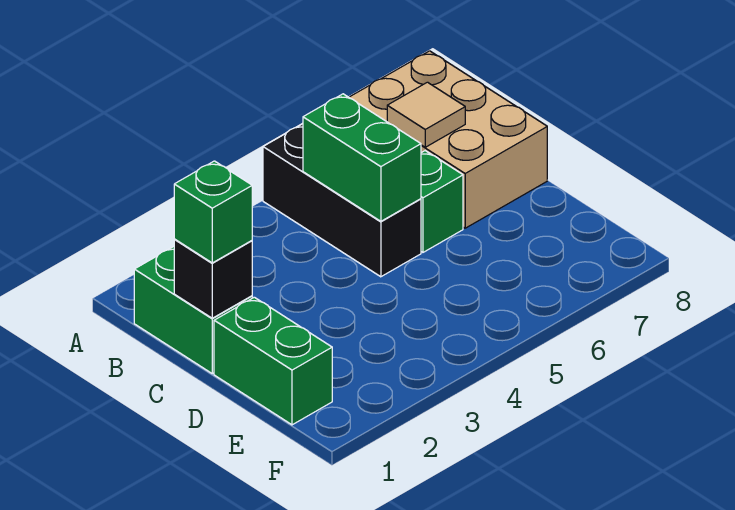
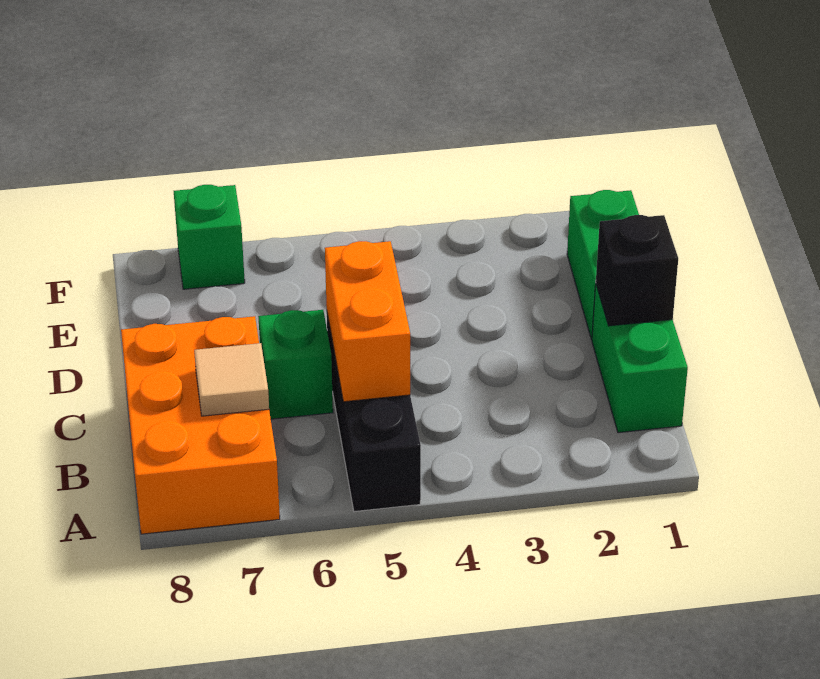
tan brick A7:C8 level 1 -> orange brick A7:C8 level 1
green brick B5:C5 level 2 -> orange brick B5:C5 level 2
green brick C1 level 3 -> green brick F7 level 1

